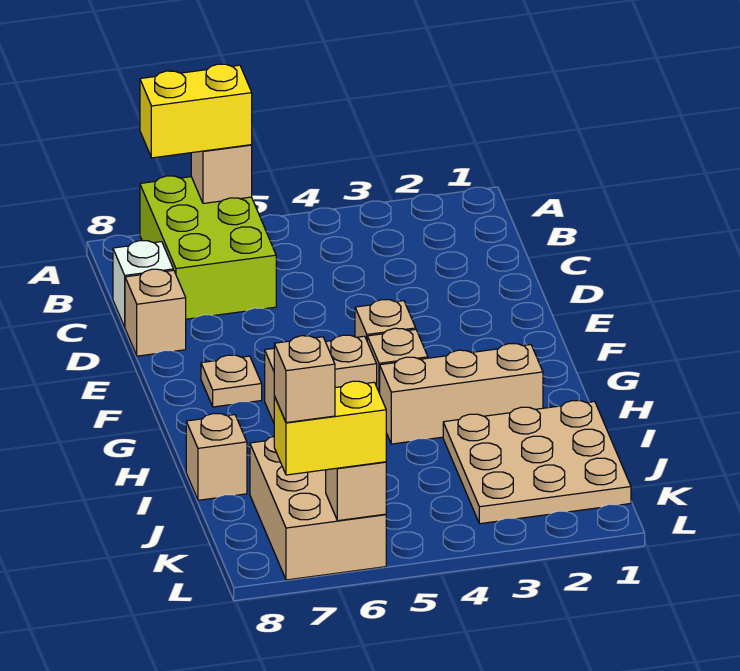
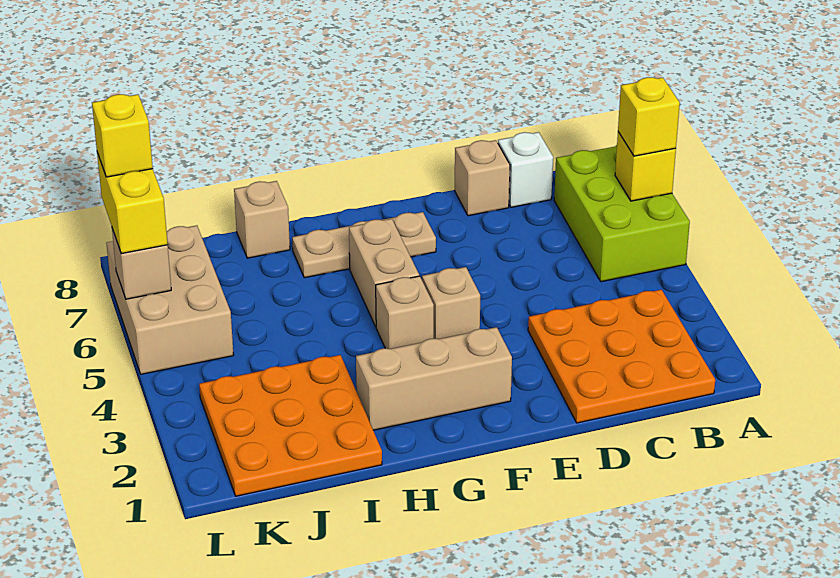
lime brick A6:C7 level 1 -> lime brick A5:B7 level 1
tan brick A6 level 2 -> yellow brick A6 level 2
yellow brick A6:A7 level 3 -> yellow brick A6 level 3
none -> orange plate B1:D3 level 1
tan plate F7 level 1 -> tan plate F7:H7 level 1
tan brick H2:H4 level 1 -> tan brick F2:H2 level 1
tan plate I1:K3 level 1 -> orange plate I1:K3 level 1
tan brick J6:L7 level 1 -> tan brick K5:L7 level 1
tan brick L7 level 4 -> yellow brick L7 level 4

